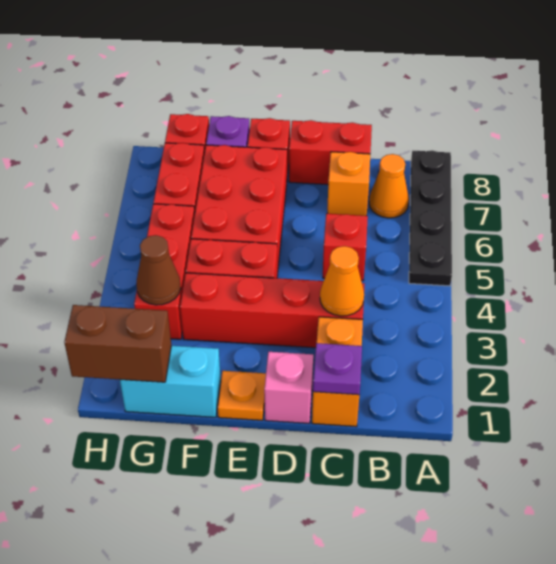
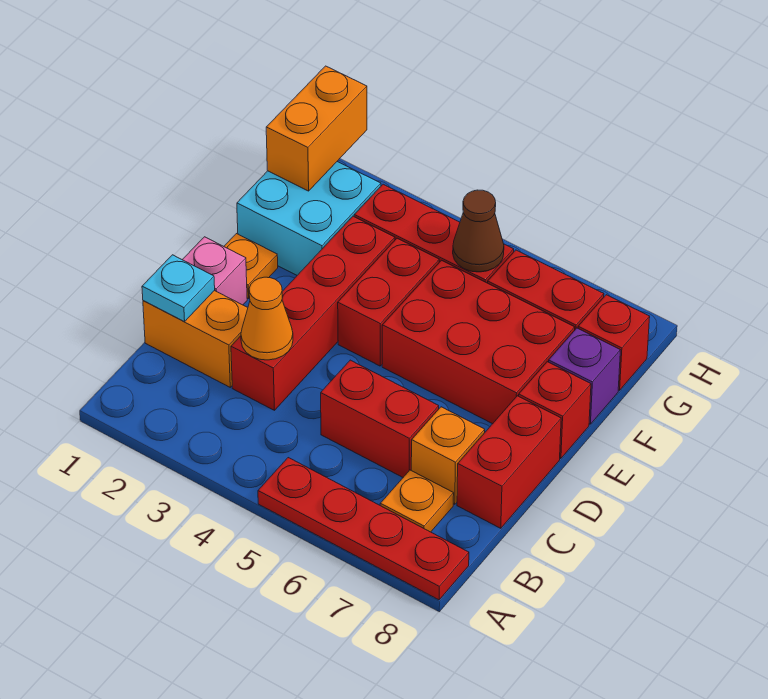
black plate A5:A8 level 1 -> red plate A5:A8 level 1
orange cone B7 level 1 -> orange plate B7 level 1
purple plate C1 level 2 -> cyan plate C1 level 2
red brick C5 level 1 -> red brick C5:C6 level 1
cyan brick F1:G1 level 1 -> cyan brick F1:G2 level 1
brown brick G1:H1 level 2 -> orange brick G1:H1 level 2
brown cone G3 level 2 -> brown cone G5 level 2

